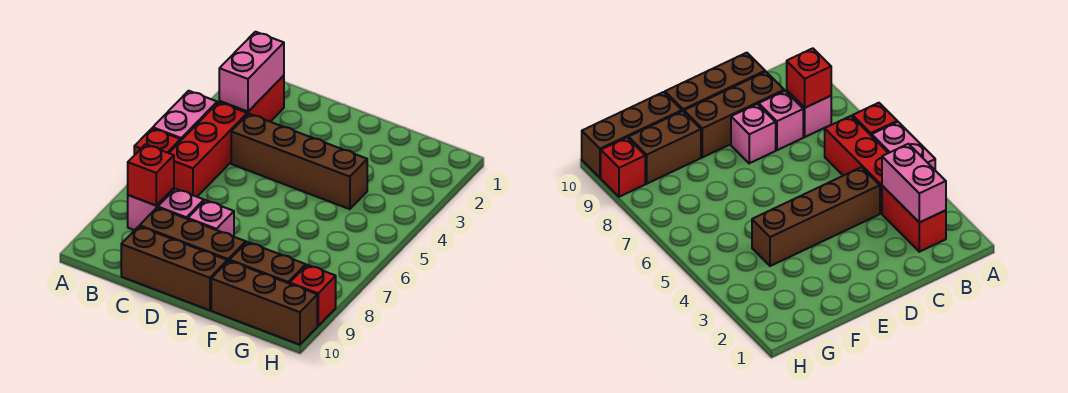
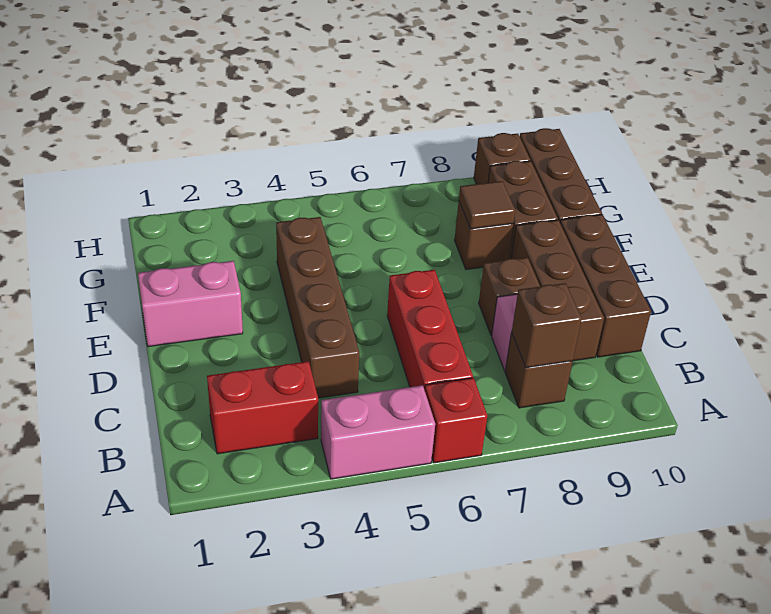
pink brick B2:B3 level 2 -> pink brick E1:E2 level 1
red brick B4:B6 level 1 -> red brick B6:D6 level 1
pink brick B8 level 1 -> brown brick B8 level 1
red brick B8 level 2 -> brown brick B8 level 2
pink brick D8 level 1 -> brown brick D8 level 1
none -> brown brick F8 level 1
none -> brown tile F8 level 2
red brick H9 level 1 -> brown brick H9 level 1

